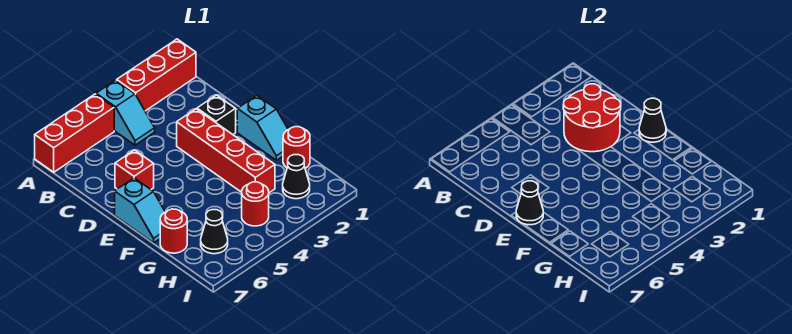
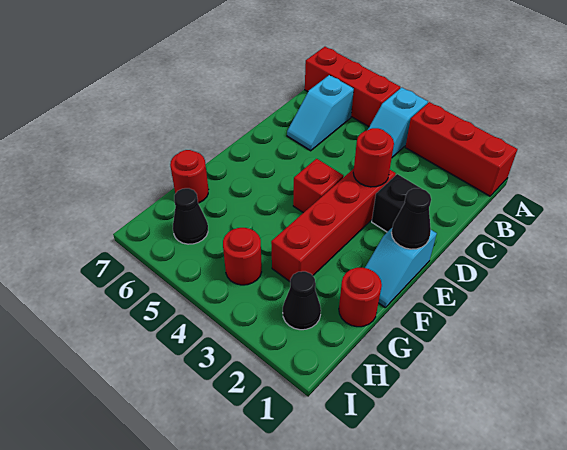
red round brick C2:D3 level 2 -> red round brick D3 level 2
red brick D6 level 1 -> red brick E4 level 1
cyan slope E7:F7 level 1 top E -> cyan slope B6:C6 level 1 top B
black cone E7 level 2 -> none

